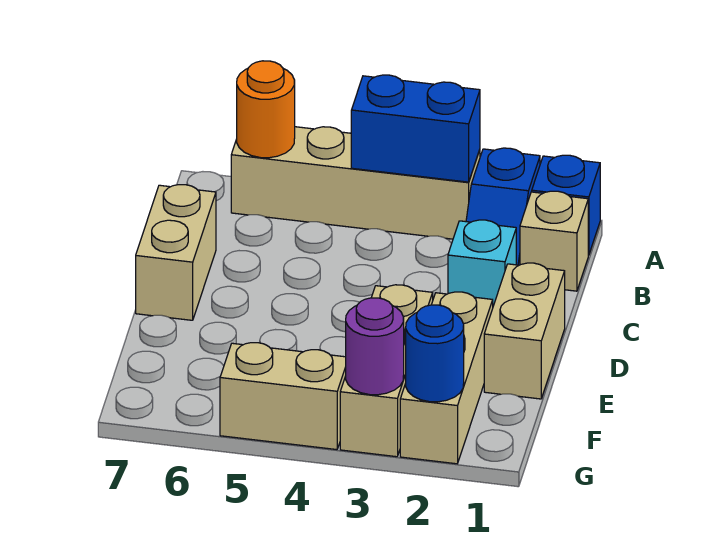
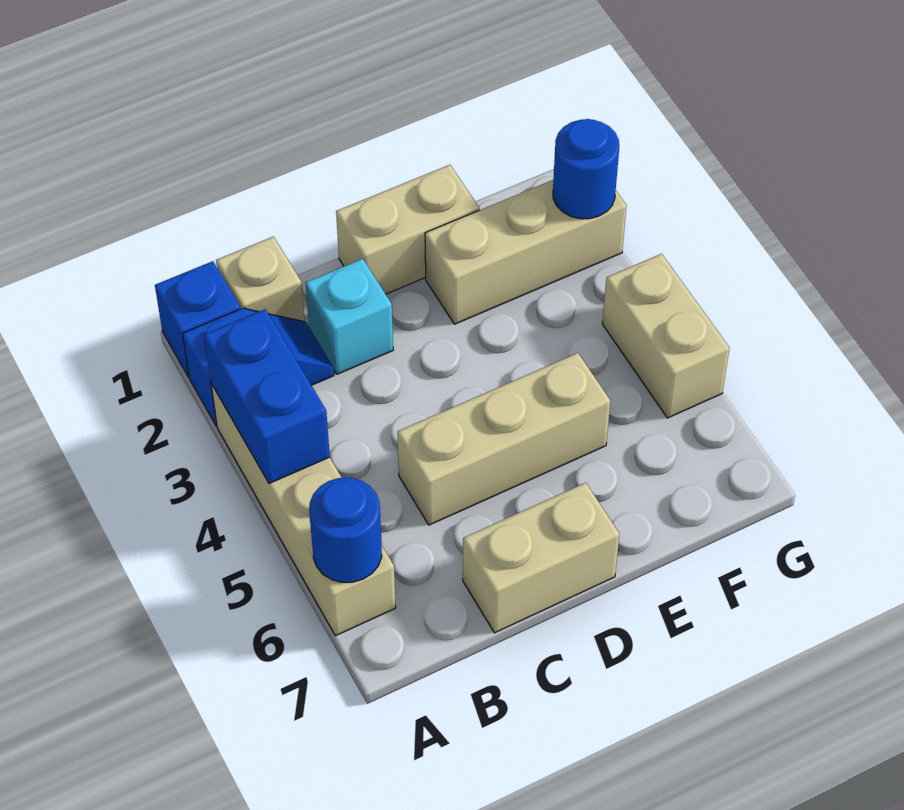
orange round brick A6 level 2 -> blue round brick A6 level 2
tan brick E3:G3 level 1 -> tan brick C5:E5 level 1
purple round brick G3 level 2 -> none

